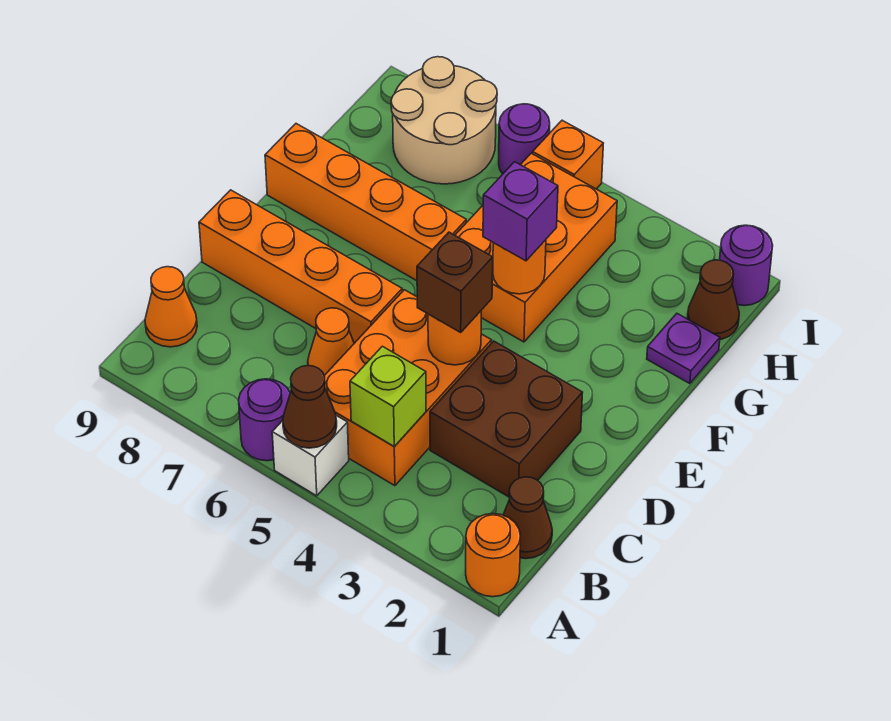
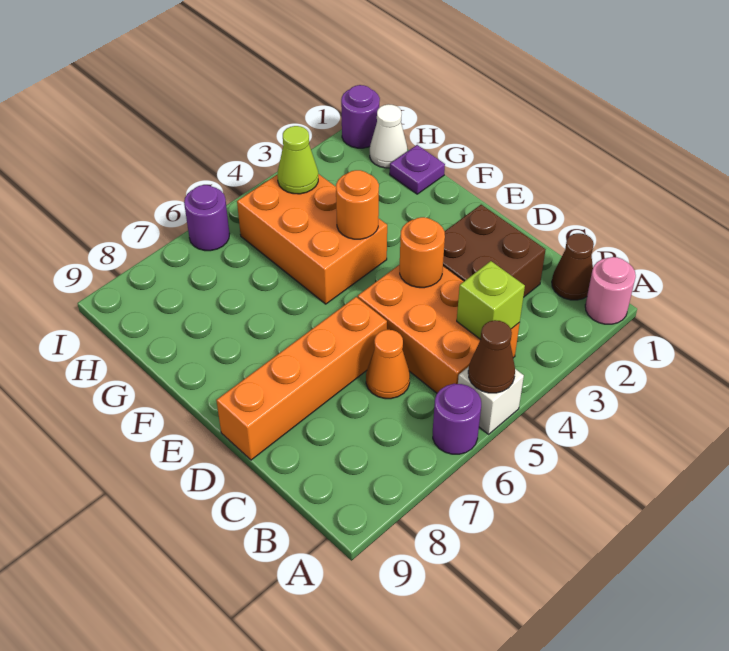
orange round brick A1 level 1 -> pink round brick A1 level 1
orange cone B9 level 1 -> none
brown brick D4 level 3 -> none
purple brick F4 level 3 -> none
orange brick F6:F9 level 1 -> none
brown cone H1 level 1 -> white cone H1 level 1
none -> lime cone H4 level 2
tan round brick H7:I8 level 1 -> none
orange brick I5 level 1 -> none

